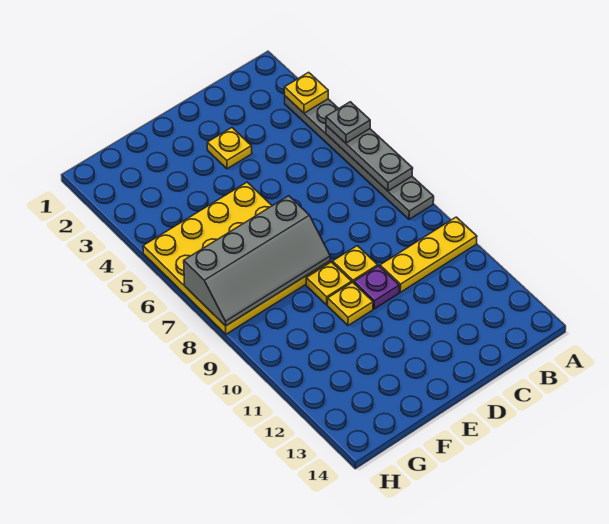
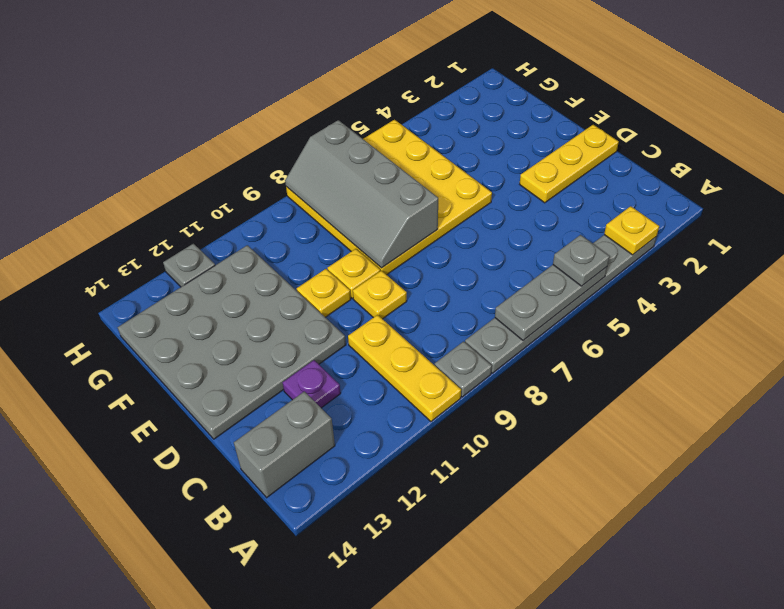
none -> grey plate A9 level 1
none -> grey brick B13:B14 level 1
yellow plate D3 level 1 -> yellow plate D1:D3 level 1
purple plate D10 level 1 -> purple plate C12 level 1
none -> grey plate D11:G14 level 1
none -> grey plate H12 level 1

